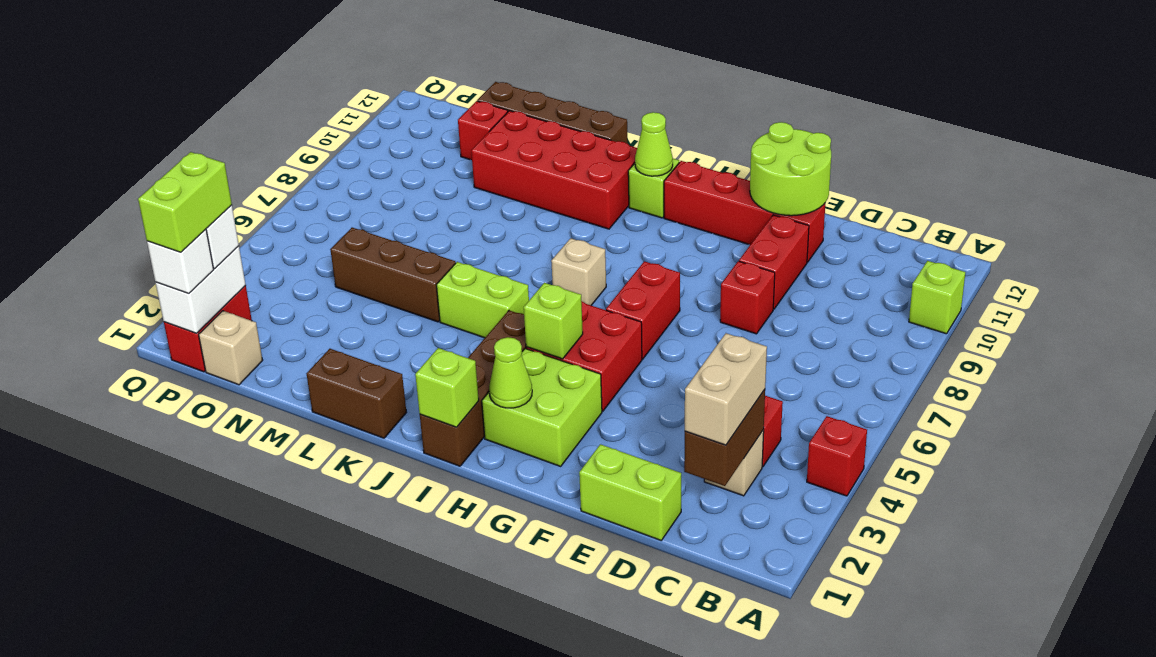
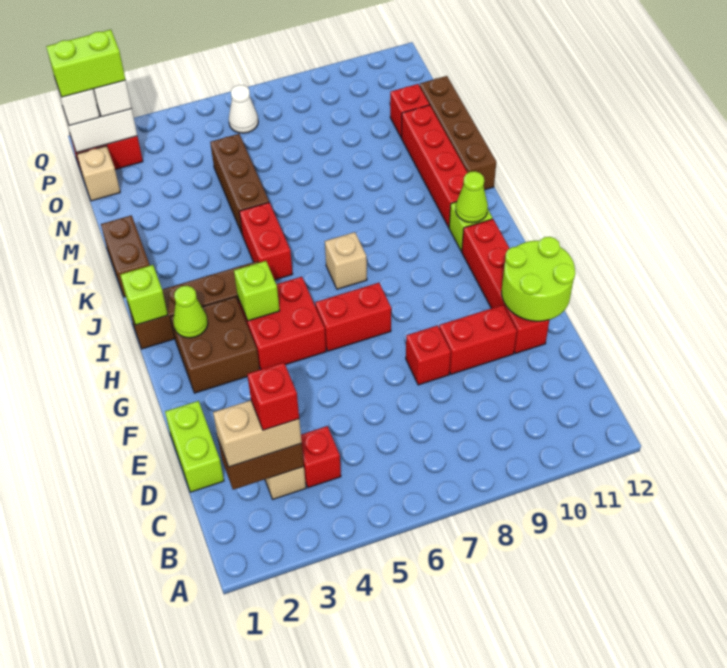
red brick A4 level 1 -> red brick C3 level 4
lime brick A10 level 1 -> none
lime brick G2:H3 level 1 -> brown brick G2:H3 level 1
lime brick J5:K5 level 1 -> red brick J5:K5 level 1
red brick J10:M11 level 1 -> red brick J11:M11 level 1
none -> white cone P6 level 1

